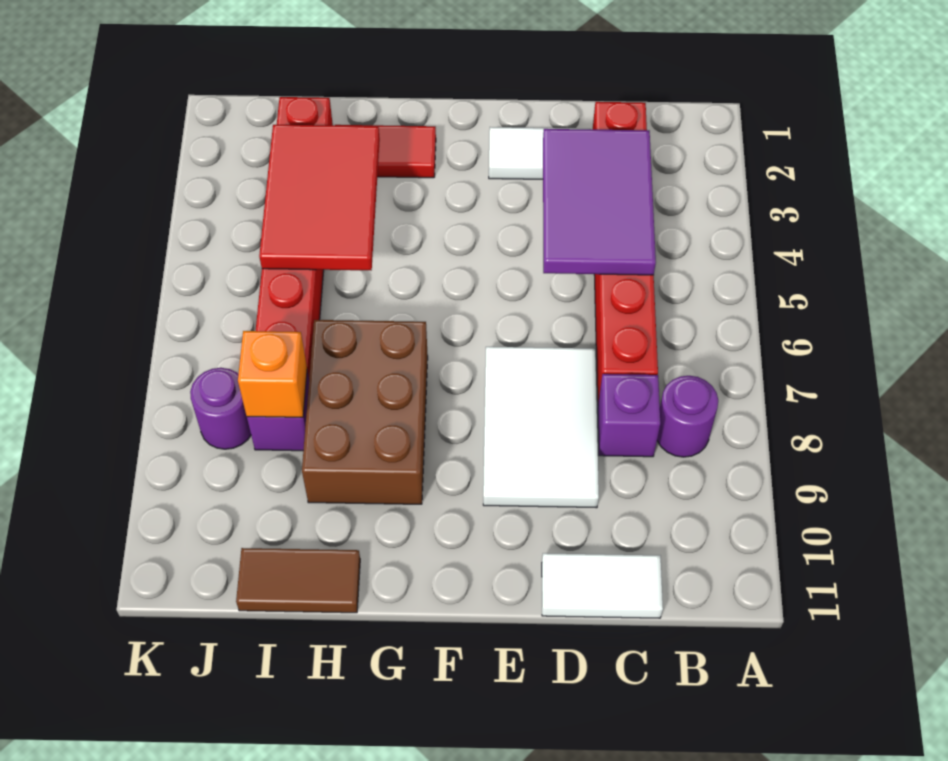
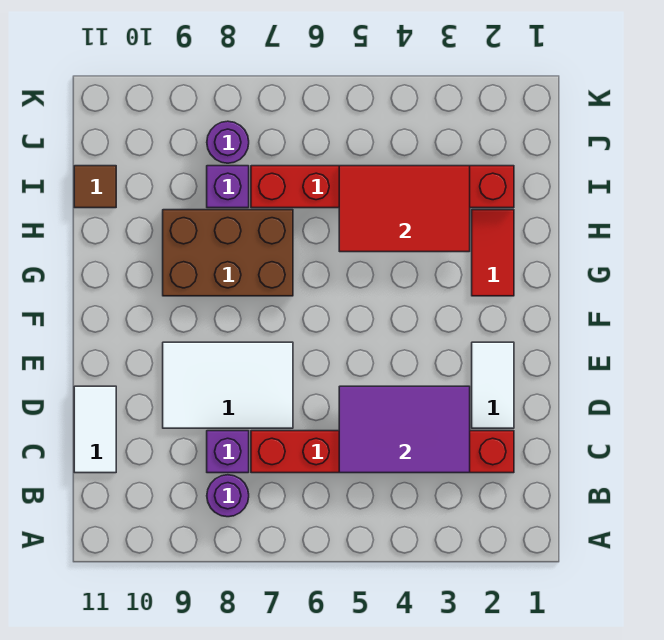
brown tile H11:I11 level 1 -> brown tile I11 level 1
orange brick I8 level 2 -> none

